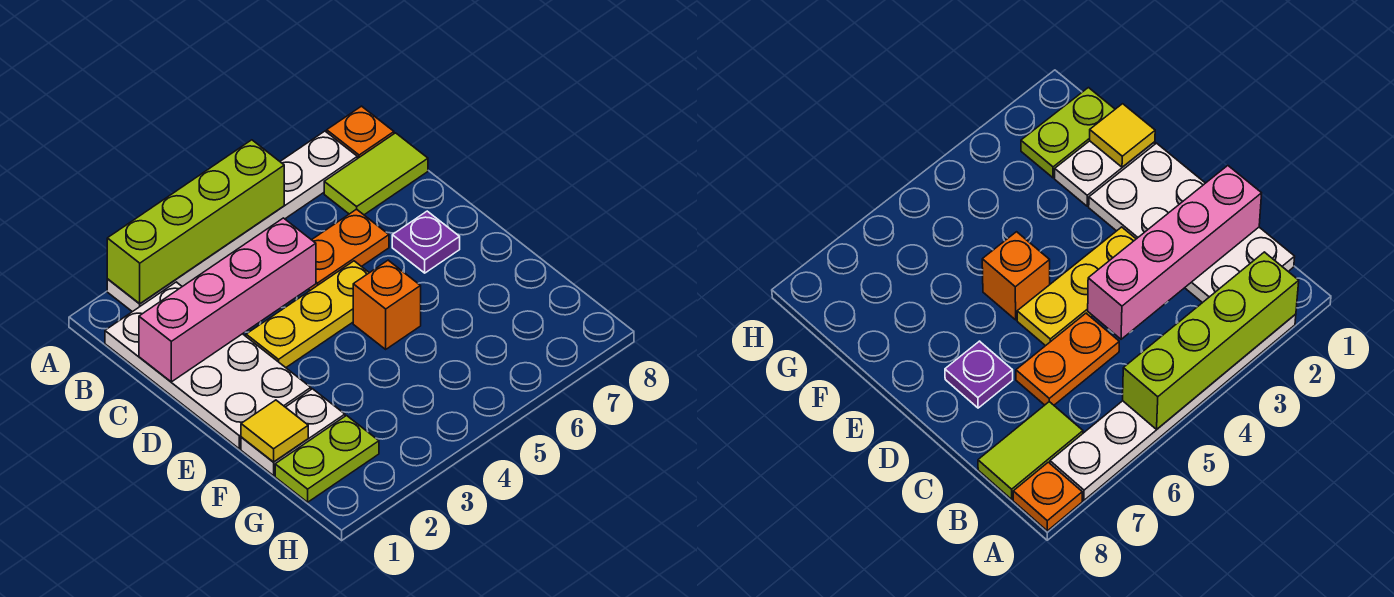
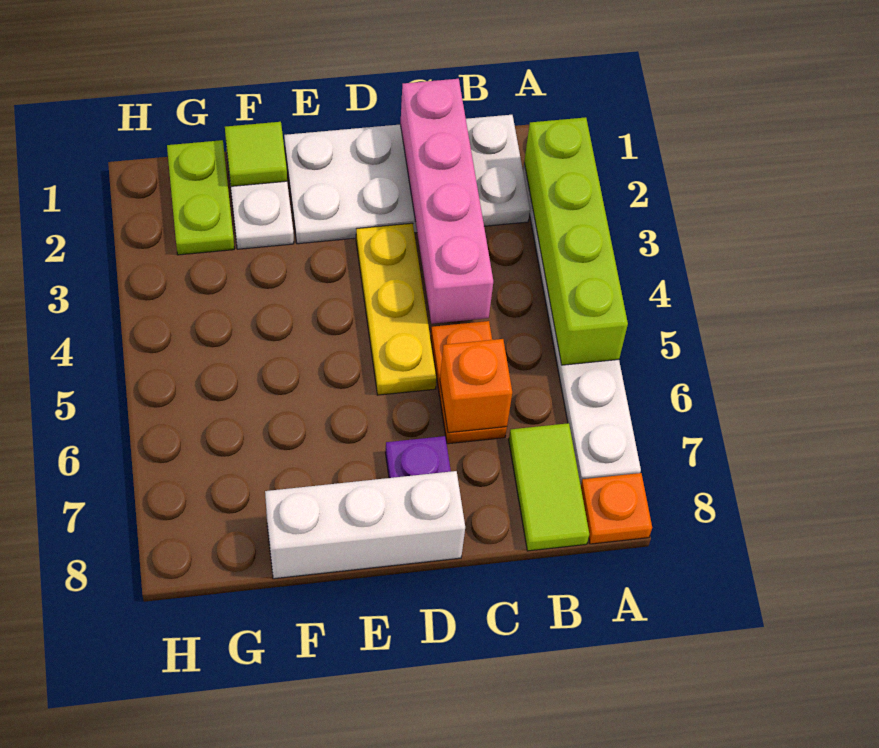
none -> white brick D8:F8 level 1
orange brick E5 level 1 -> orange brick C6 level 2
yellow tile F1 level 2 -> lime tile F1 level 2

